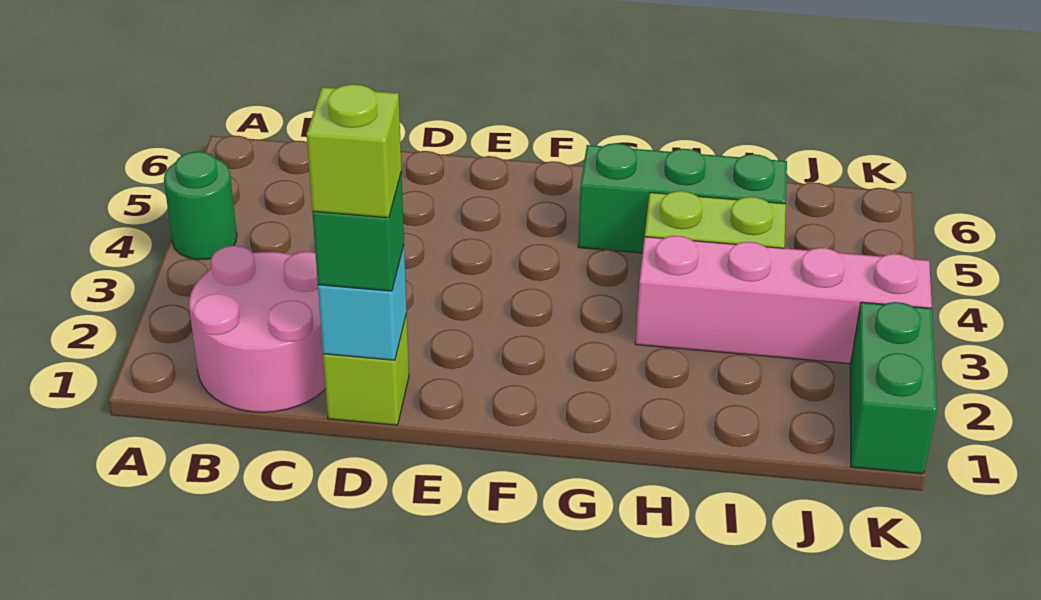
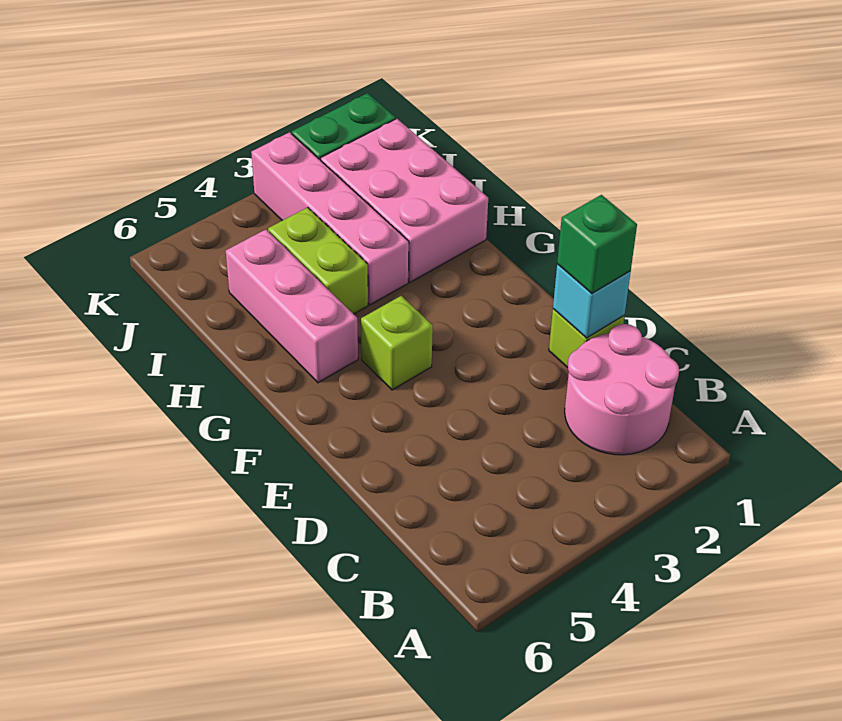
green round brick A4 level 1 -> none
lime brick D1 level 4 -> lime brick F4 level 1
green brick G5:I5 level 1 -> pink brick G5:I5 level 1
none -> pink brick H1:J2 level 1

